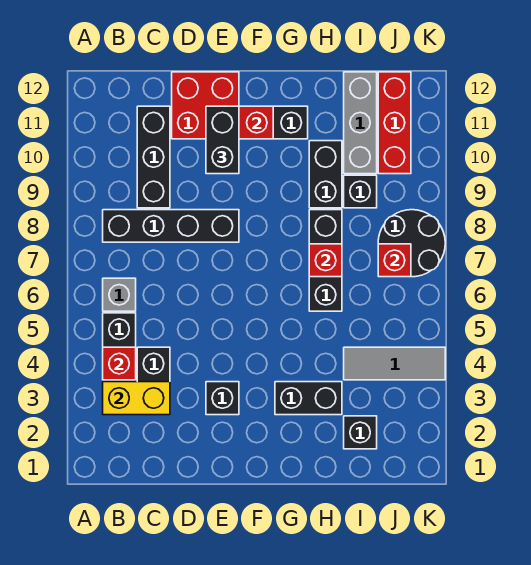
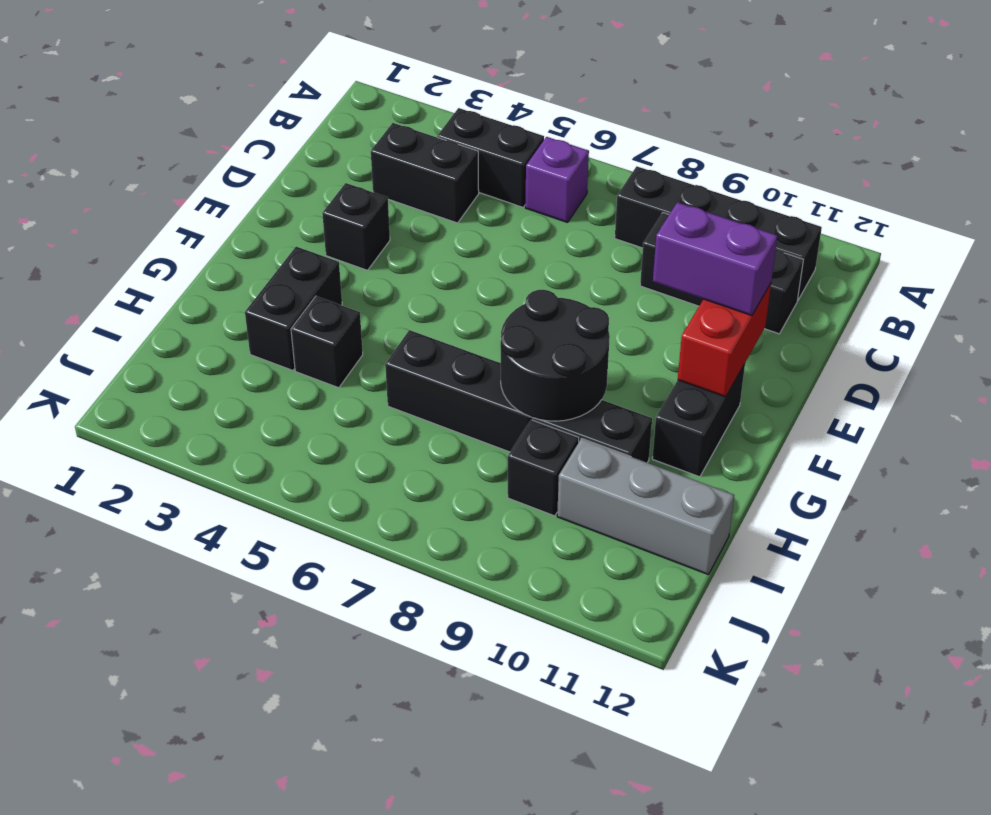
yellow brick B3:C3 level 2 -> none
red brick B4 level 2 -> none
grey brick B6 level 1 -> purple brick B6 level 1
black brick B8:E8 level 1 -> black brick B8:B11 level 1
red brick D11:E12 level 1 -> none
black brick E10:E11 level 3 -> purple brick E10:E11 level 3
red brick H7 level 2 -> none
black brick I2 level 1 -> black brick H4 level 1
grey tile I4:K4 level 1 -> none
black round brick J7:K8 level 1 -> black round brick G8:H9 level 2
red brick J7 level 2 -> none
red brick J10:J12 level 1 -> none

